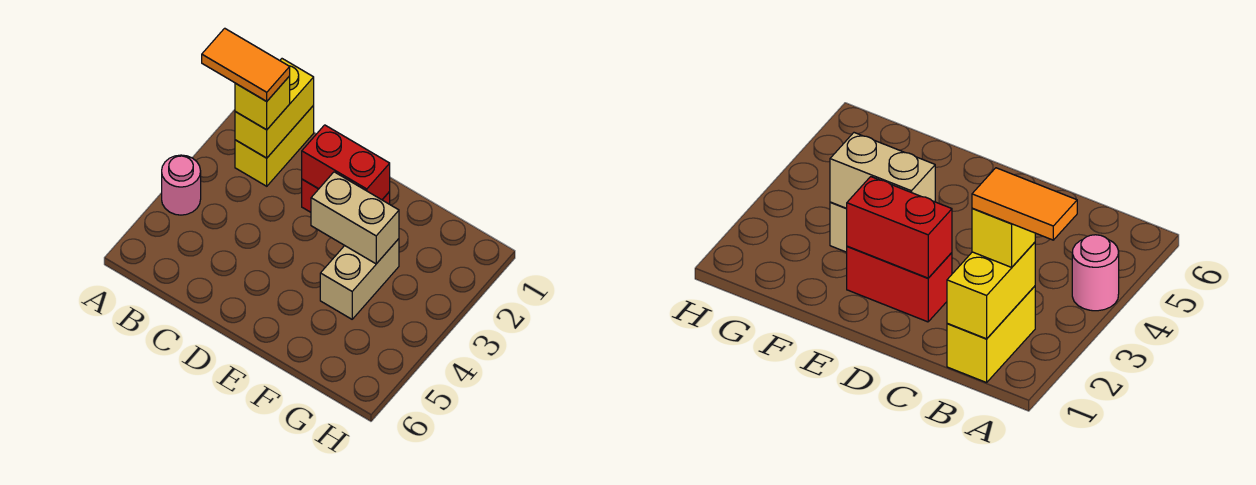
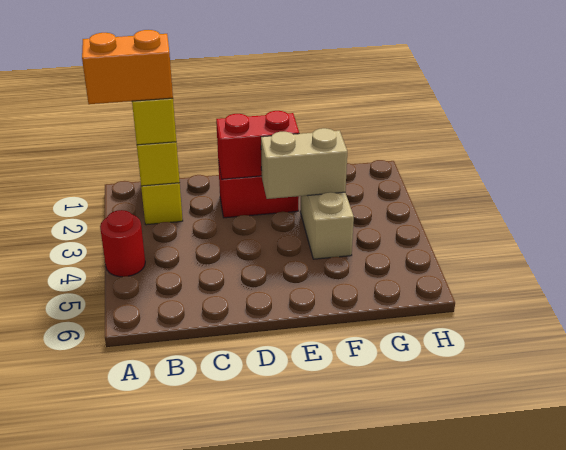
orange tile A2:B2 level 4 -> orange brick A2:B2 level 4
pink round brick A4 level 1 -> red round brick A4 level 1

